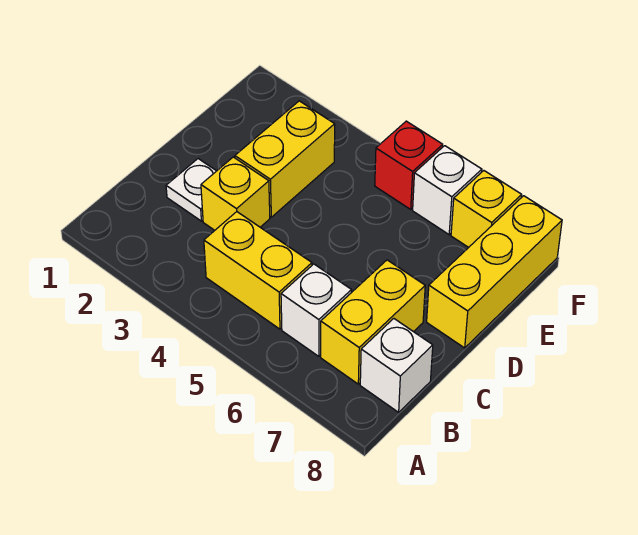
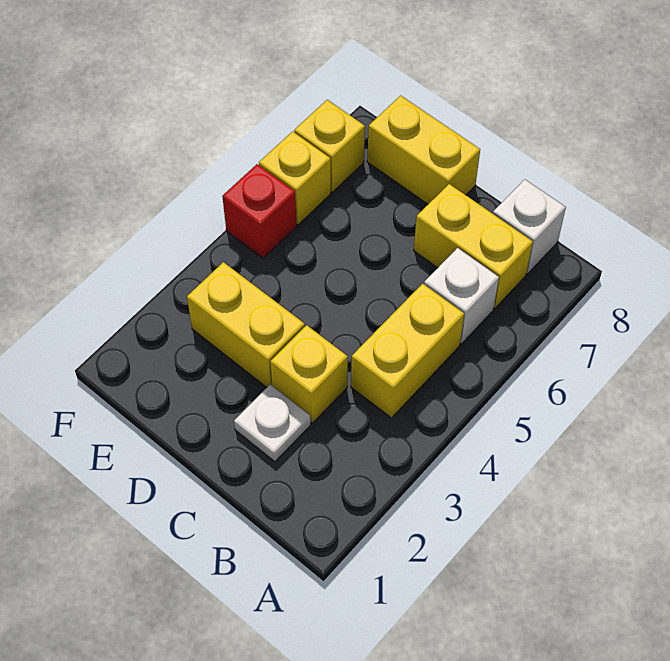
yellow brick D8:F8 level 1 -> yellow brick D8:E8 level 1
white brick F6 level 1 -> yellow brick F6 level 1

